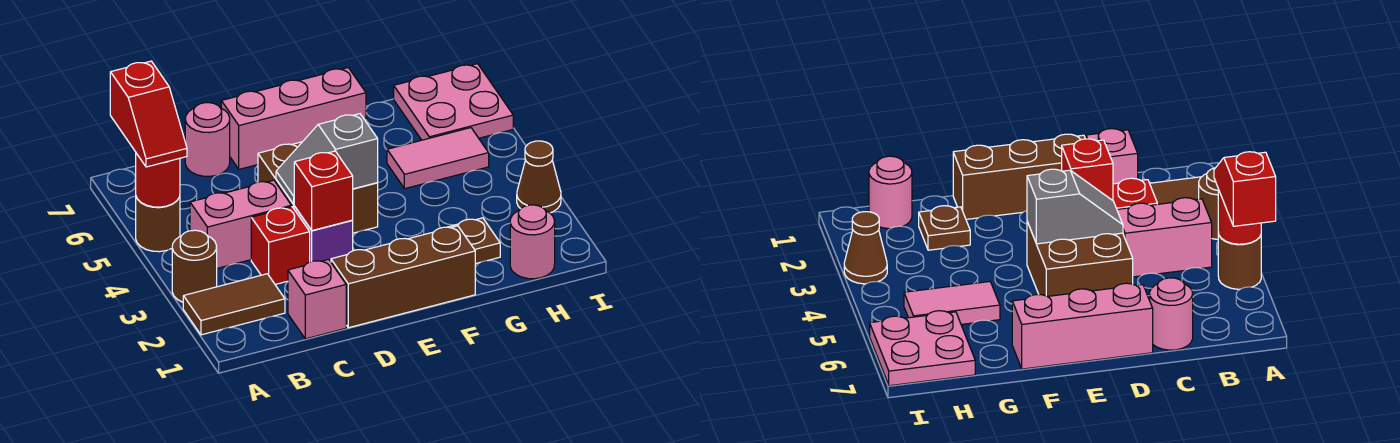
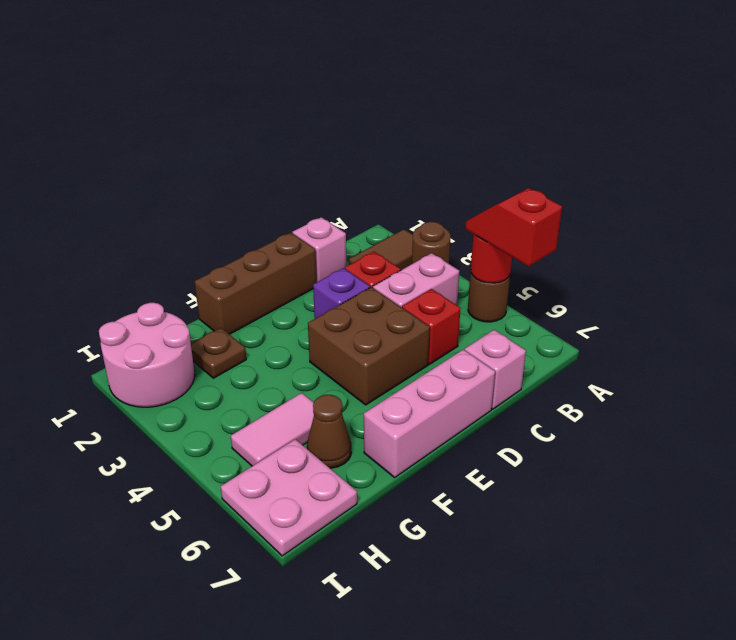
pink round brick C7 level 1 -> pink brick C7 level 1
red brick D3 level 2 -> red brick C5 level 1
grey slope D4:E4 level 2 top E -> none
pink round brick H1 level 1 -> pink round brick H1:I2 level 1
brown cone I3 level 1 -> brown cone G6 level 1

